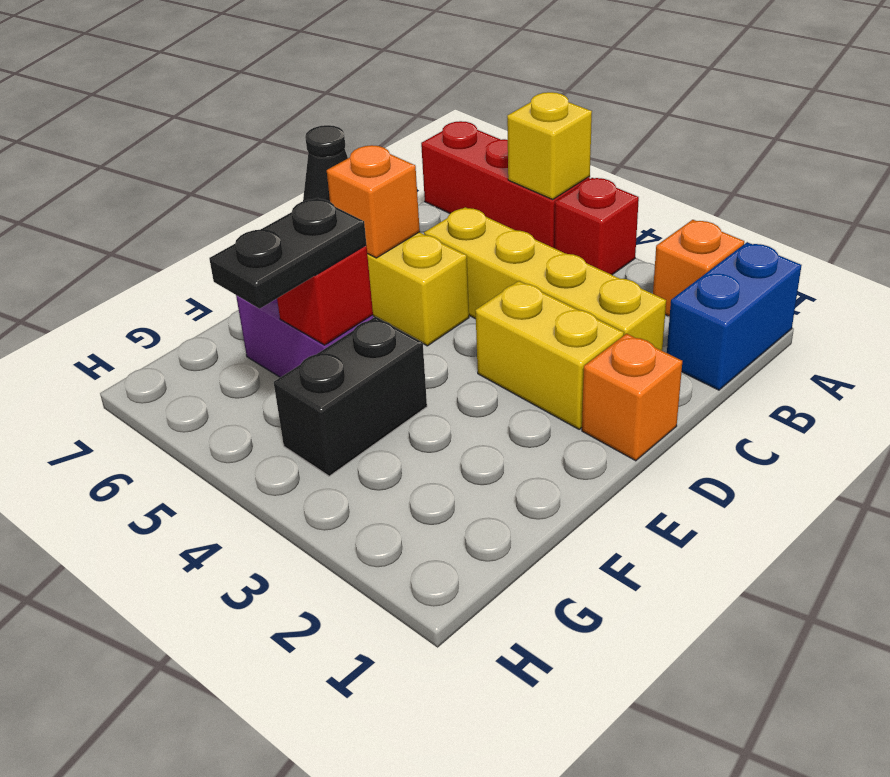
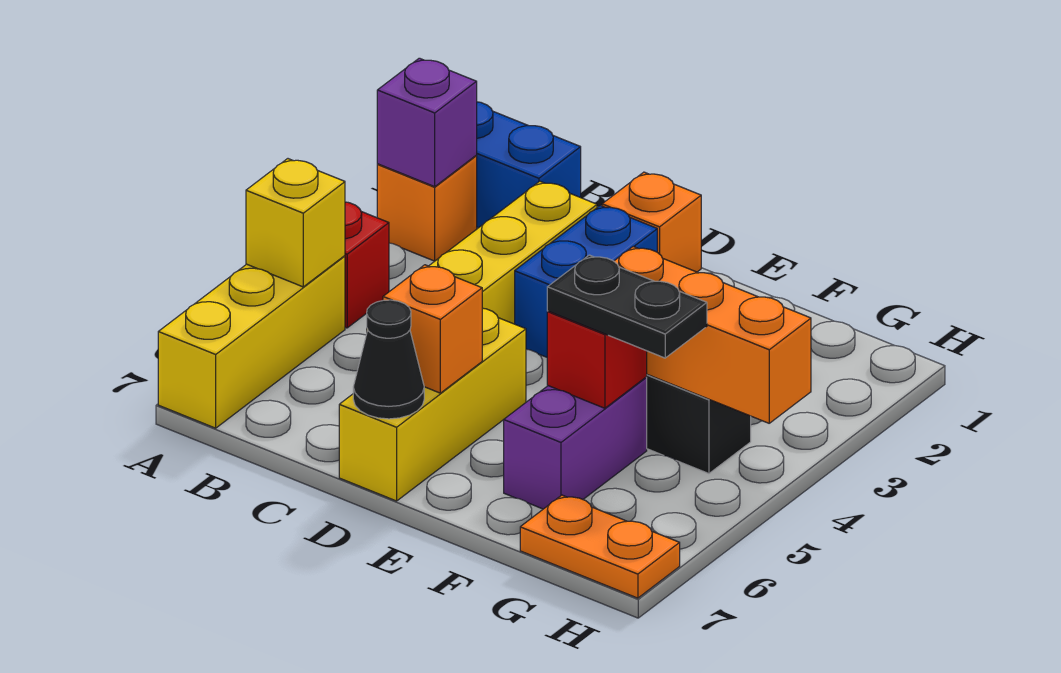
none -> purple brick A2 level 2
red brick A5:A7 level 1 -> yellow brick A5:A7 level 1
yellow brick D2:D3 level 1 -> blue brick D2:D3 level 1
none -> orange brick F4:H4 level 2
none -> orange plate G7:H7 level 1

